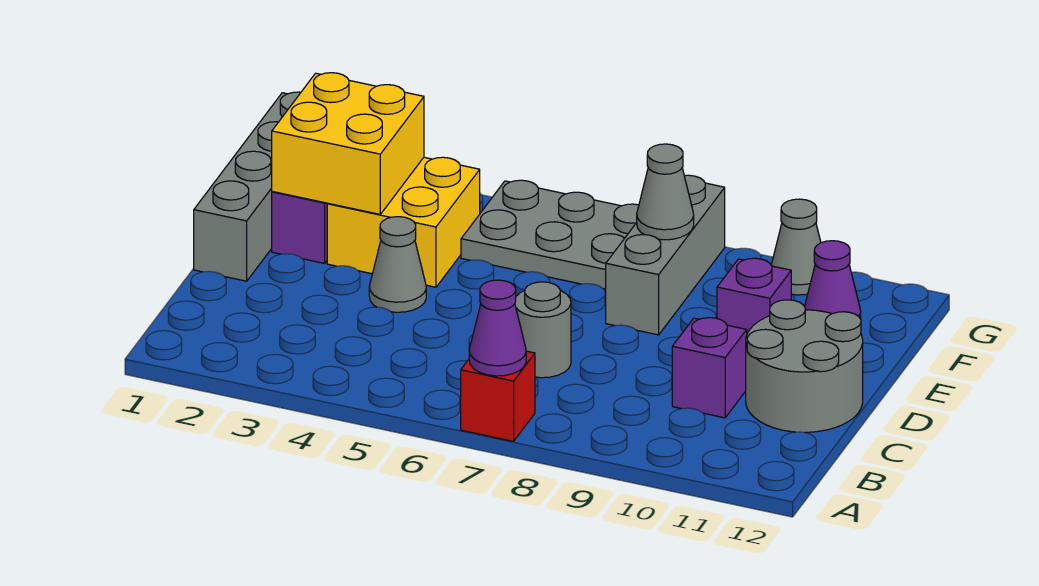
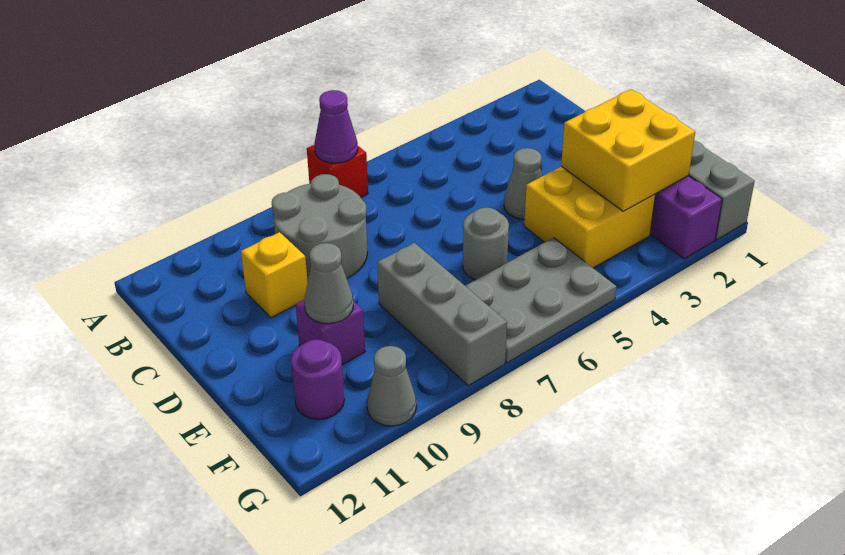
grey round brick C7 level 1 -> grey round brick E6 level 1
purple brick C10 level 1 -> yellow brick C10 level 1
grey round brick C11:D12 level 1 -> grey round brick B8:C9 level 1
grey cone F8 level 2 -> grey cone E10 level 2
purple cone F11 level 1 -> purple round brick F11 level 1

